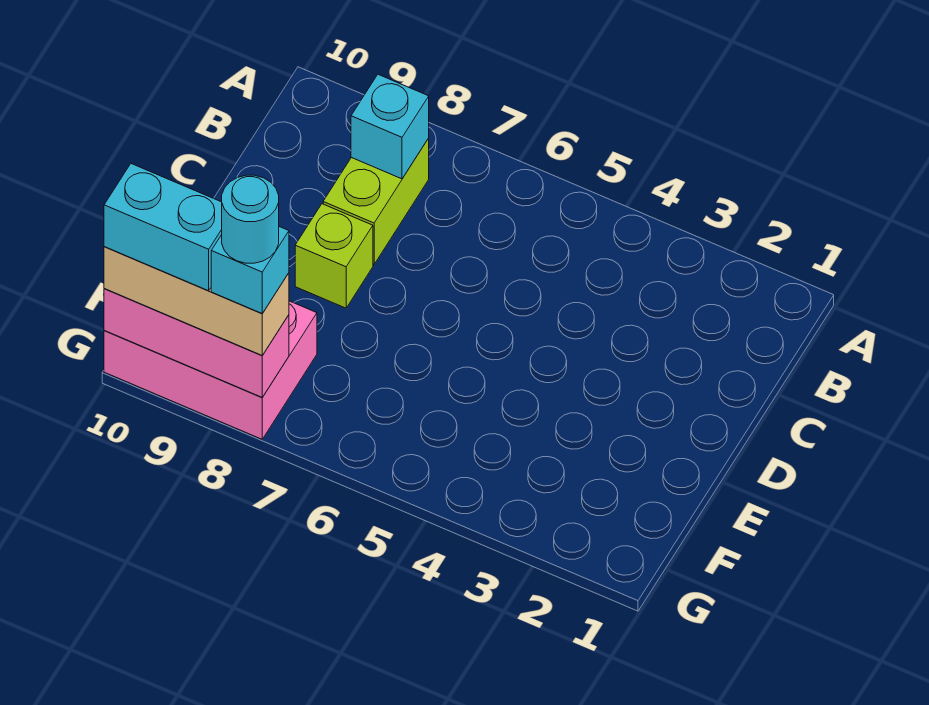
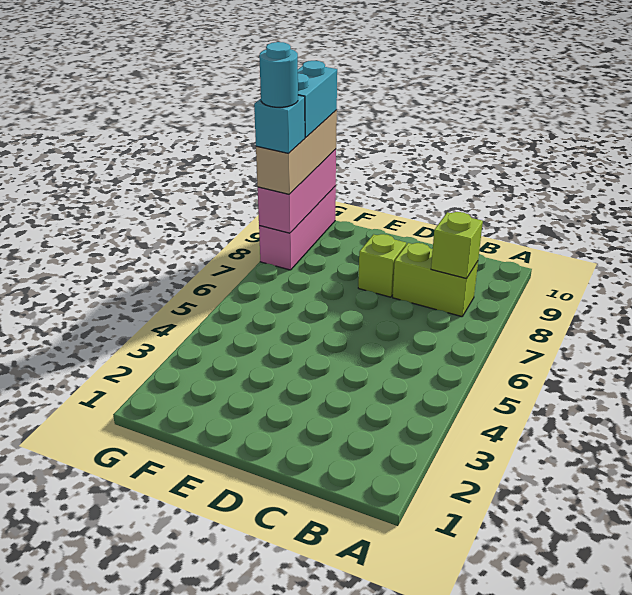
cyan brick B8 level 2 -> lime brick B8 level 2
pink brick F8:G10 level 1 -> pink brick G8:G10 level 1

